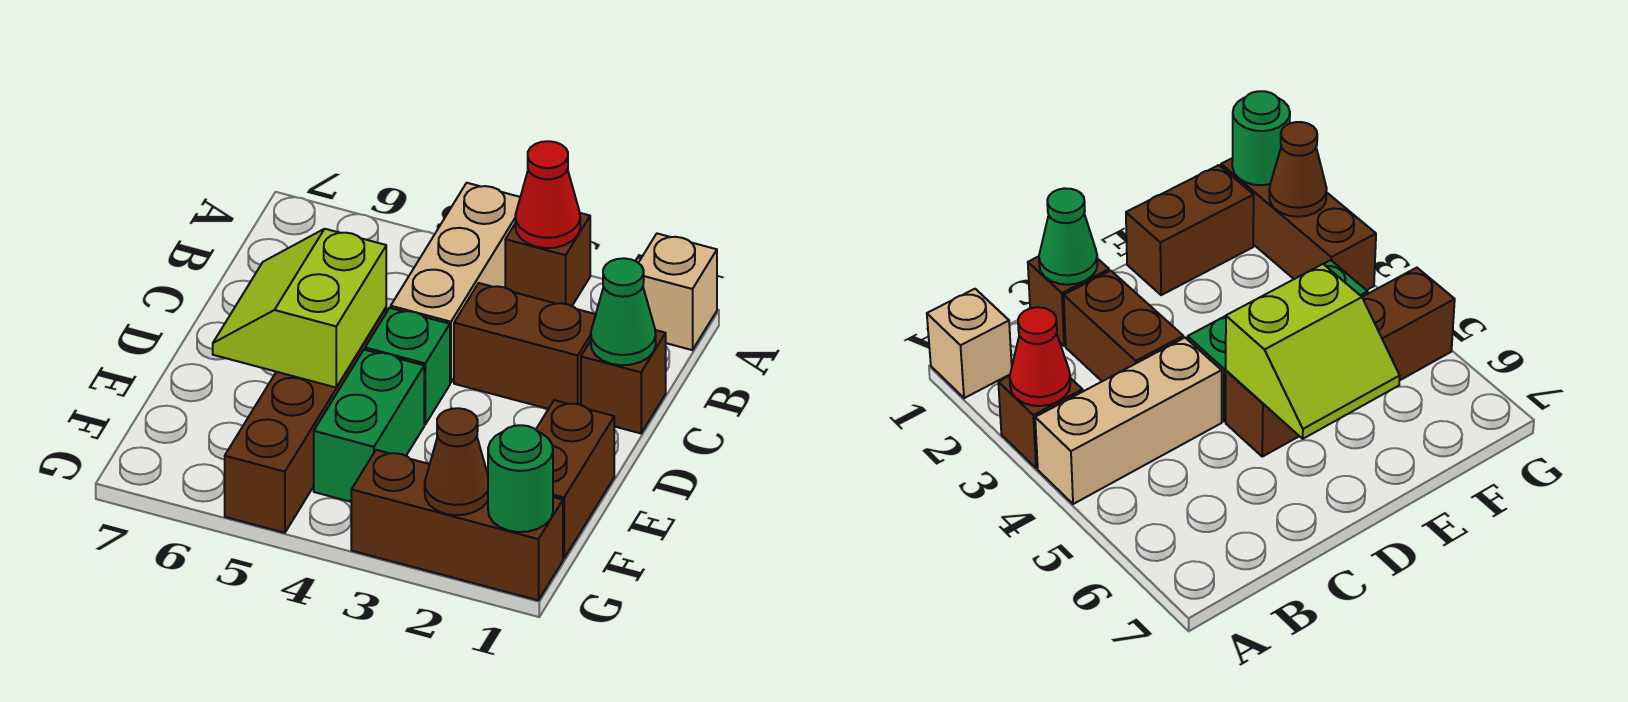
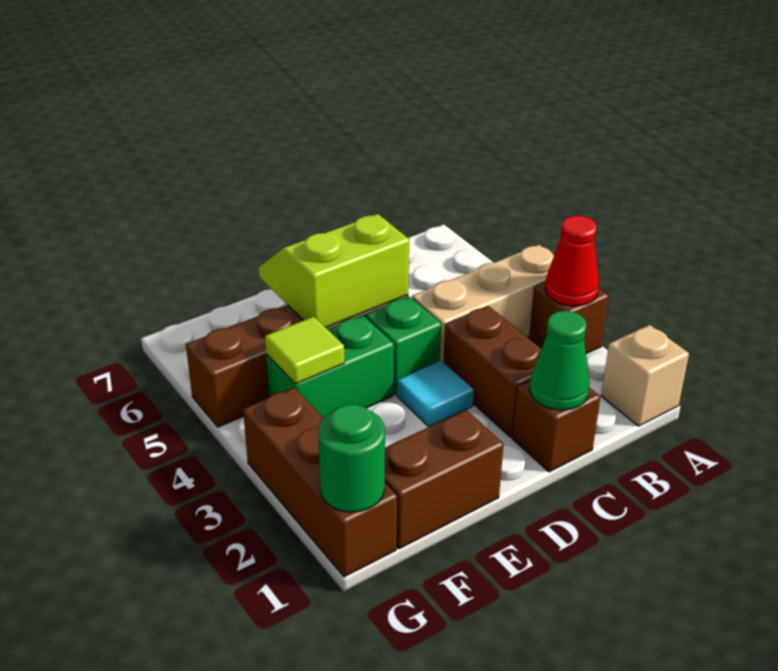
none -> cyan tile D3 level 1
none -> lime tile F4 level 2
brown cone G2 level 2 -> none

